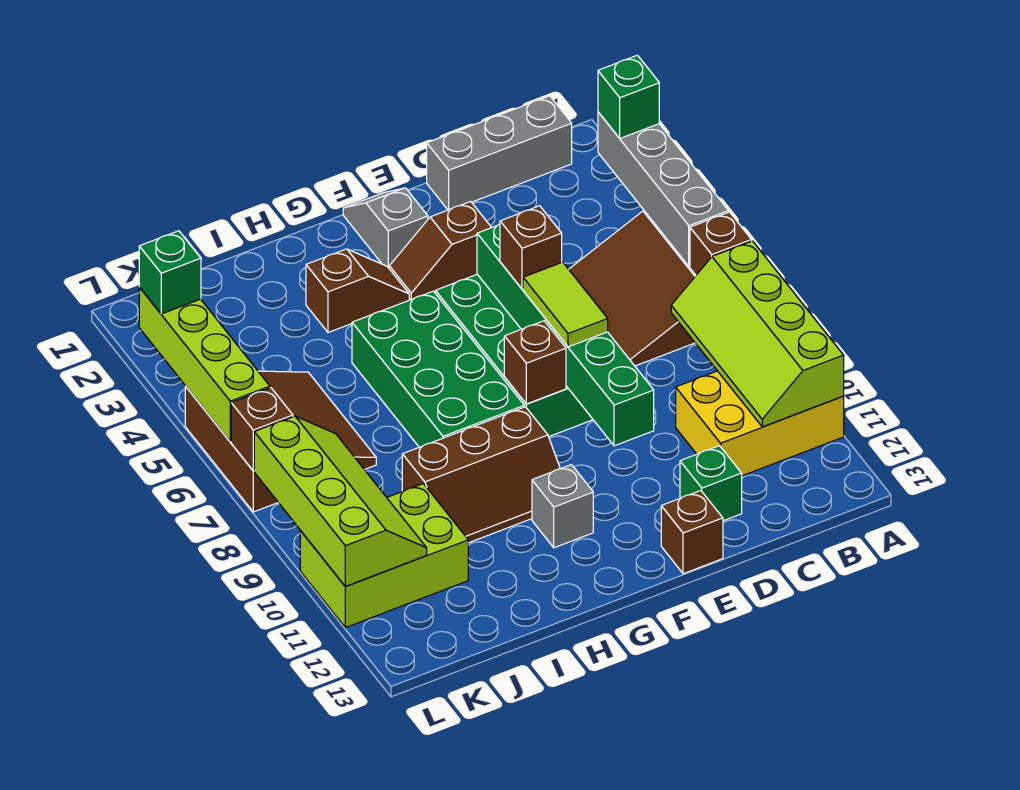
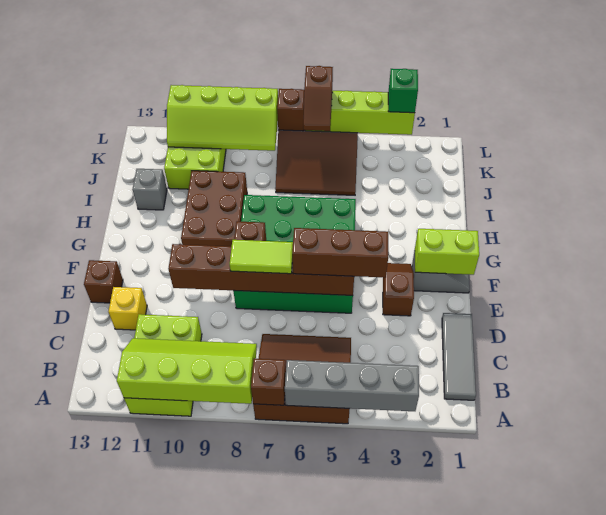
green brick A3 level 3 -> none
yellow brick A10:C11 level 1 -> lime brick A10:C11 level 1
grey brick B1:D1 level 1 -> grey tile B1:D1 level 1
green brick D12 level 1 -> yellow brick D12 level 1
green brick E5:E10 level 2 -> brown brick E5:E10 level 2
brown brick E6 level 3 -> brown brick E4:E6 level 3
none -> lime brick F1:F2 level 2
brown slope G3:H3 level 1 top H -> brown slope K6:L6 level 3 top L
brown slope G9:I10 level 1 top 9 -> brown brick G9:I10 level 1
grey brick G11 level 1 -> grey brick I12 level 1

